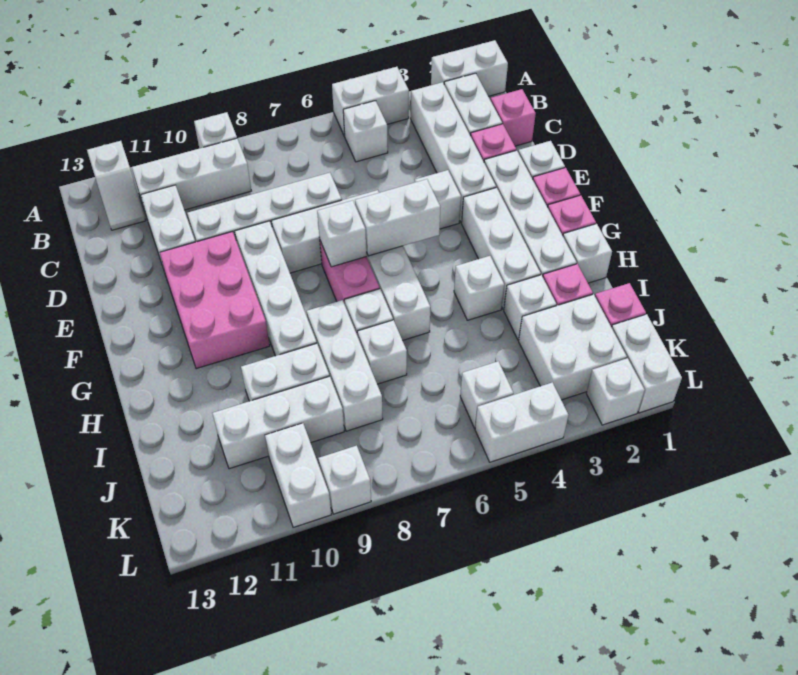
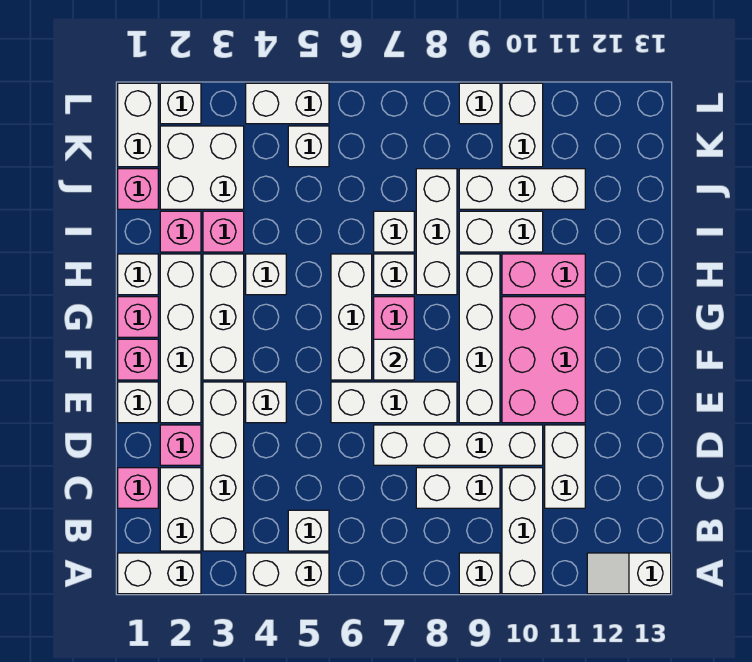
white slope A12:B12 level 1 top A -> white slope A12:A13 level 1 top 13
white brick B9:B11 level 1 -> white brick A10:C10 level 1
white brick F5:F6 level 2 -> white brick C8:C9 level 1
none -> pink brick H10:H11 level 1
white brick I3 level 1 -> pink brick I3 level 1

